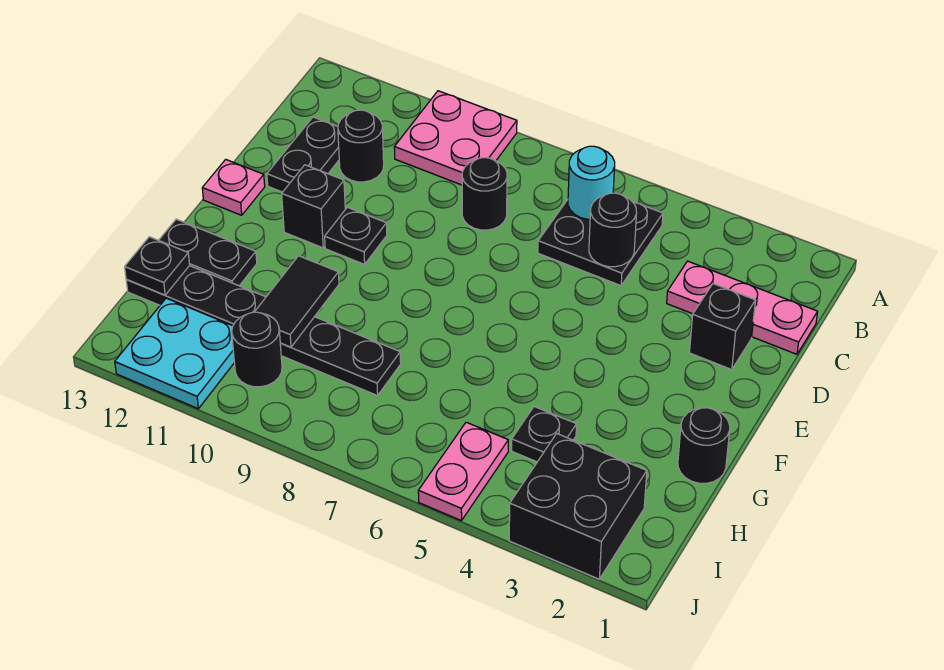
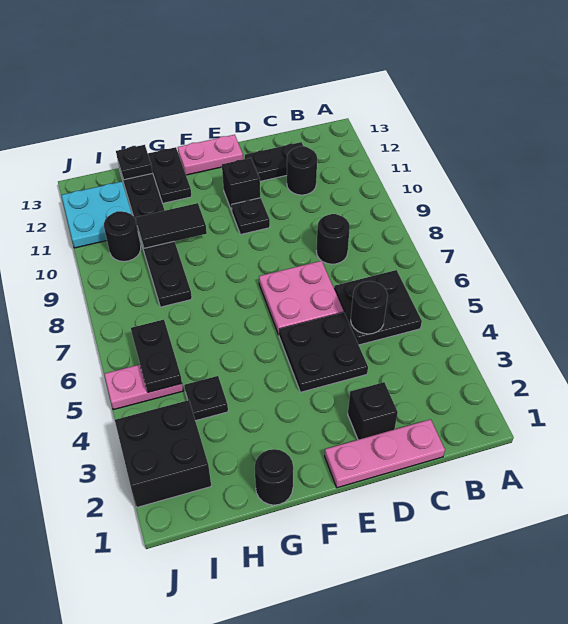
pink plate A9:B10 level 1 -> pink plate D6:E7 level 1
cyan round brick B6 level 2 -> none
pink plate C1:C3 level 1 -> pink plate C1:E1 level 1
none -> black plate D4:E5 level 1
pink plate E13 level 1 -> pink plate E13:F13 level 1
none -> black plate I5:I6 level 2

